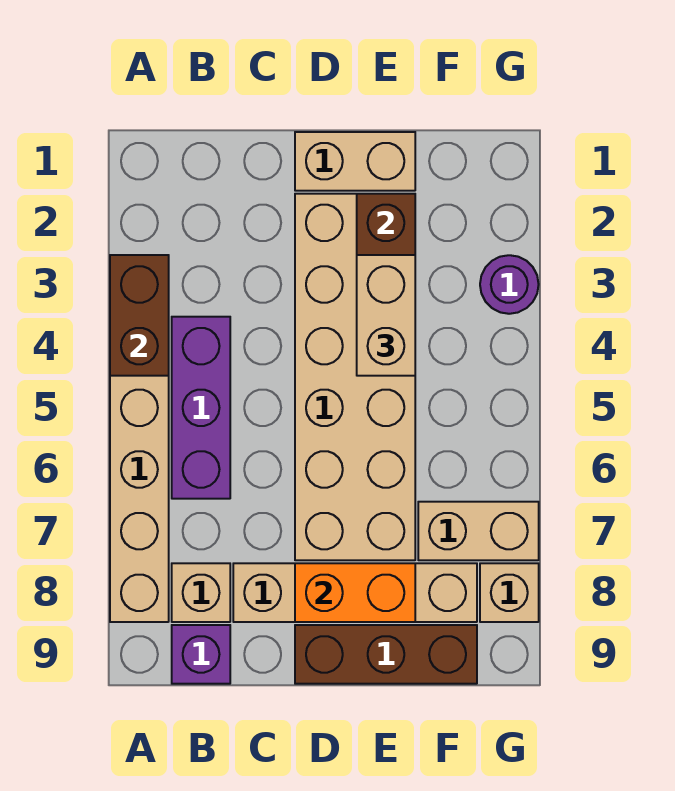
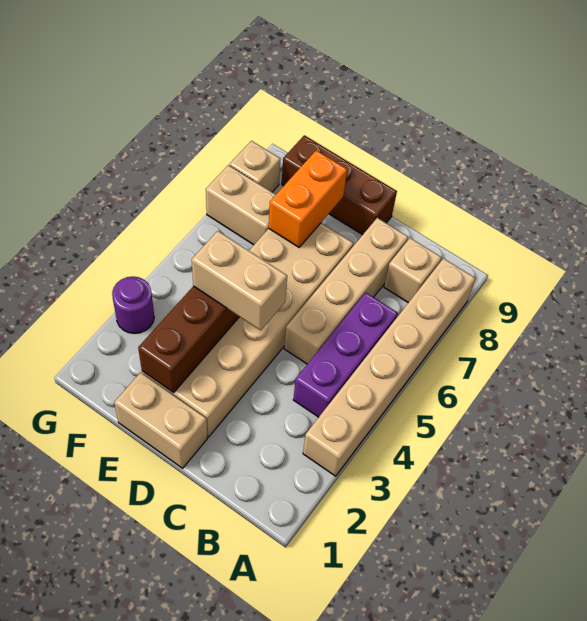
brown brick A3:A4 level 2 -> none
purple brick B9 level 1 -> none
tan brick C8:F8 level 1 -> tan brick C5:C8 level 1
orange brick D8:E8 level 2 -> orange brick E7:E8 level 2
tan brick E3:E4 level 3 -> tan brick D4:E4 level 3

